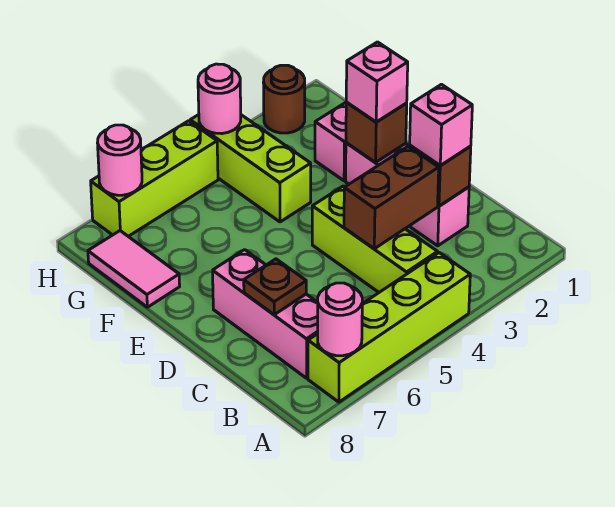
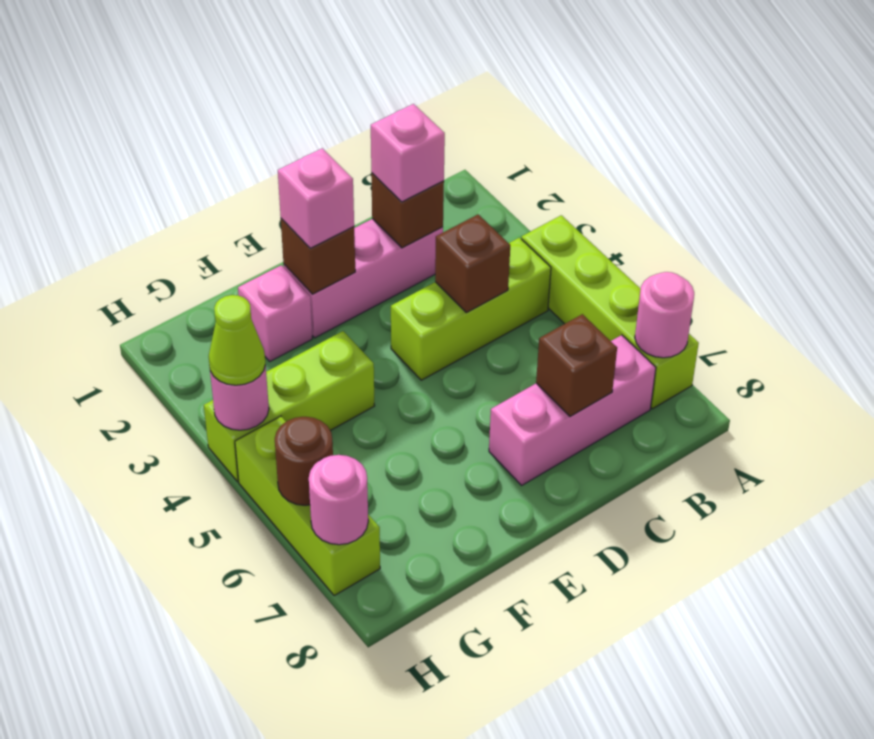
brown brick C3:C4 level 2 -> brown brick C4 level 2
brown plate C7 level 2 -> brown brick C7 level 2
pink tile F8:G8 level 1 -> none
brown round brick H2 level 1 -> brown round brick H6 level 2
none -> lime cone H4 level 3

